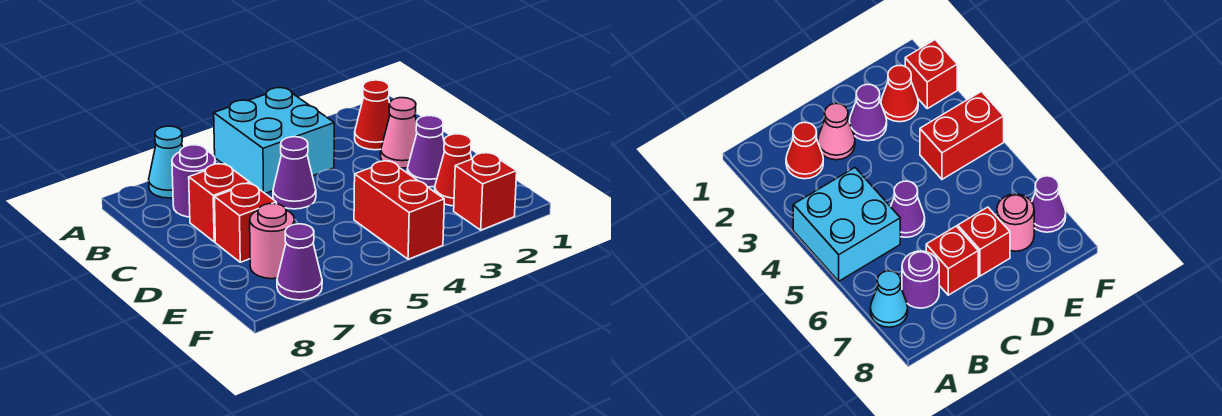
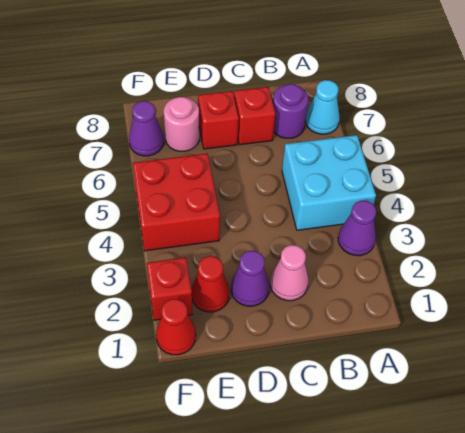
red cone B2 level 1 -> red cone F1 level 1
purple cone C5 level 1 -> purple cone A3 level 1
red brick E4:F4 level 1 -> red brick E4:F5 level 1

